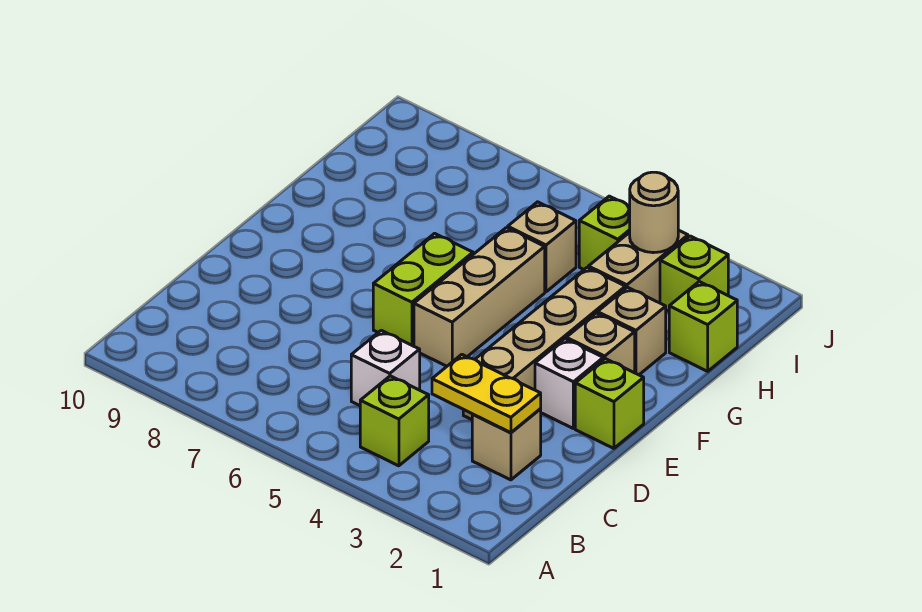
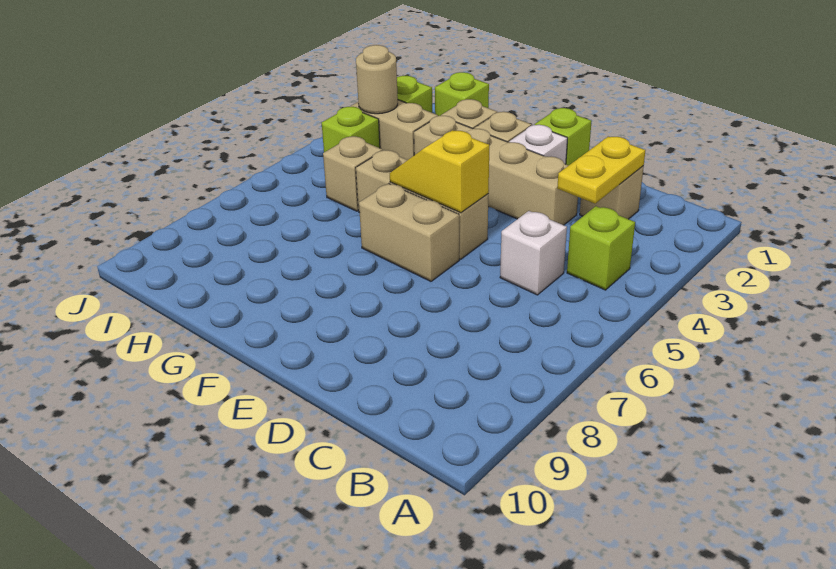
none -> yellow slope E5:F5 level 2 top E
lime brick E6:F6 level 1 -> tan brick E6:F6 level 1

